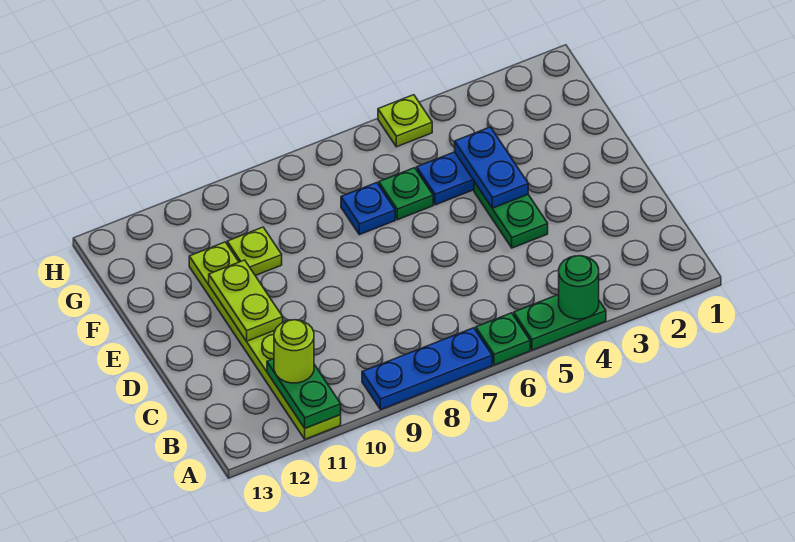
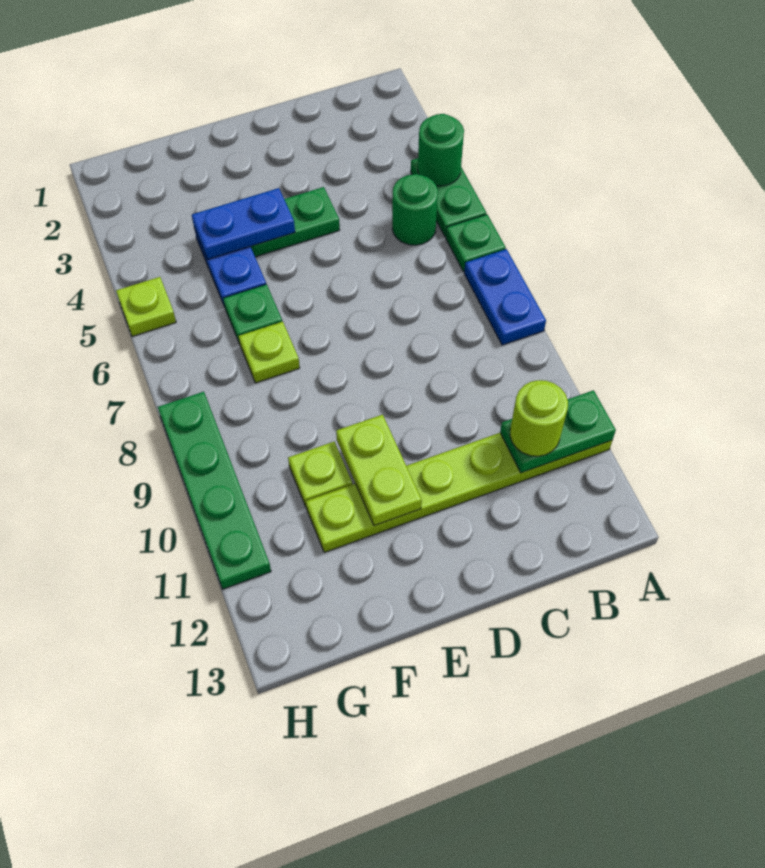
blue plate A7:A9 level 1 -> blue plate A7:A8 level 1
none -> green round brick B5 level 1
lime plate D11:E11 level 2 -> lime plate E10:E11 level 2
blue plate F7 level 1 -> lime plate F7 level 1
none -> green plate H8:H11 level 1

